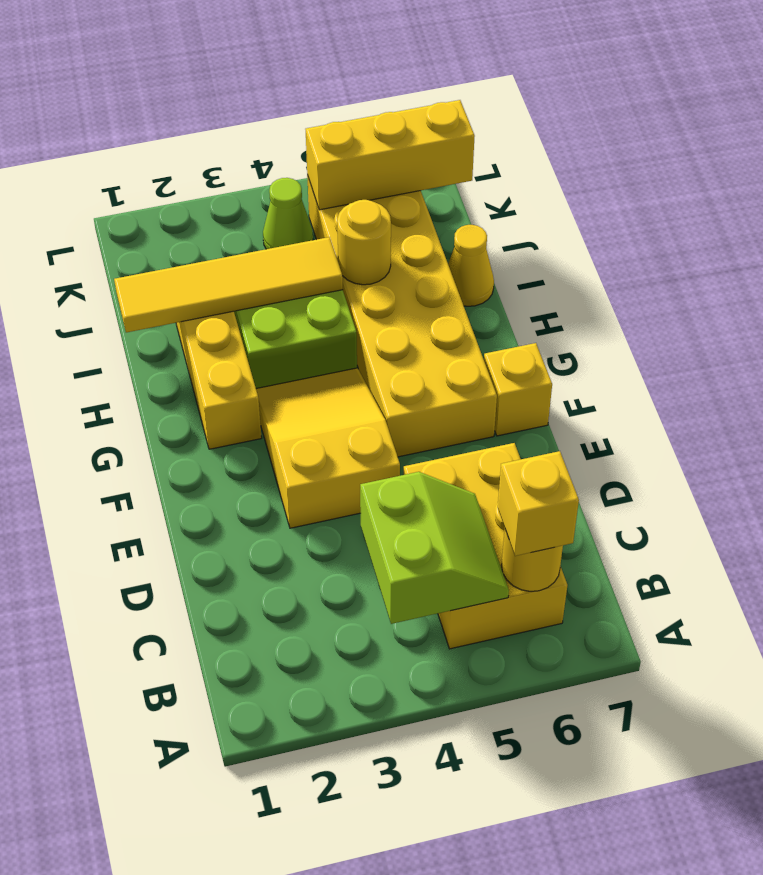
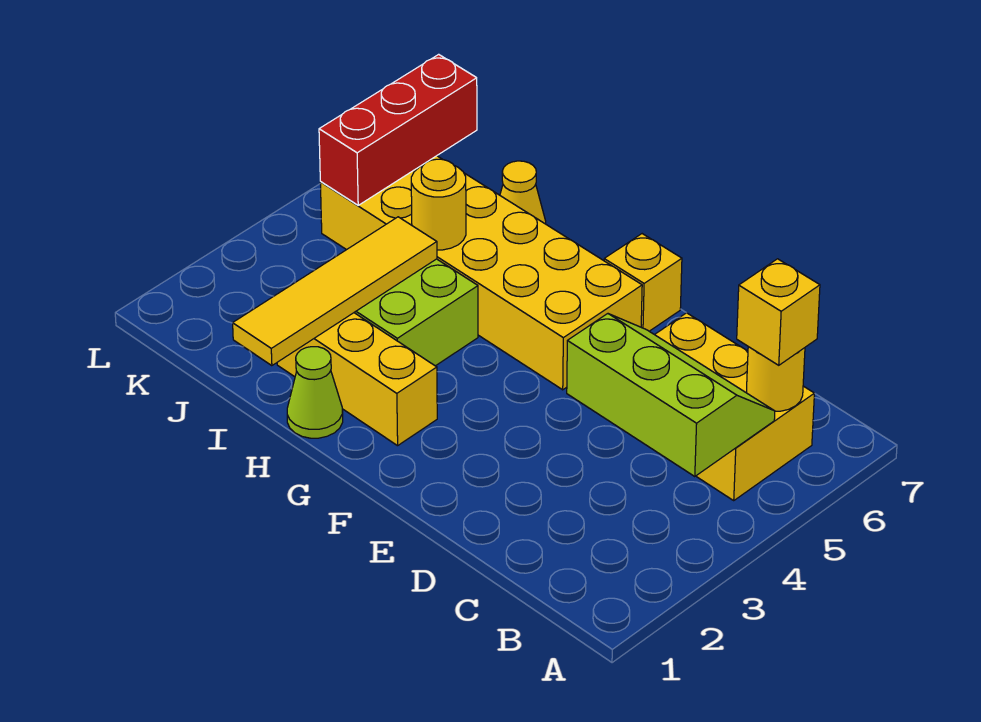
lime slope B4:C5 level 2 top 4 -> lime slope B4:D5 level 2 top 4
yellow slope E3:G4 level 1 top E -> none
lime cone K4 level 1 -> lime cone H1 level 1
yellow brick K5:K7 level 2 -> red brick K5:K7 level 2

